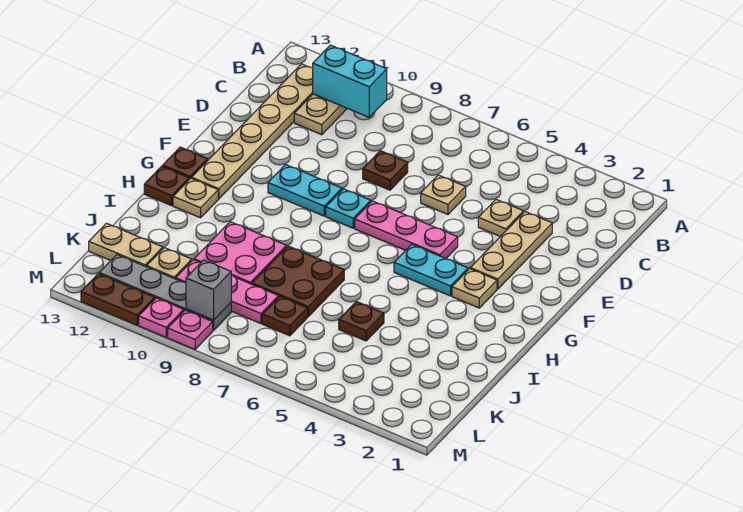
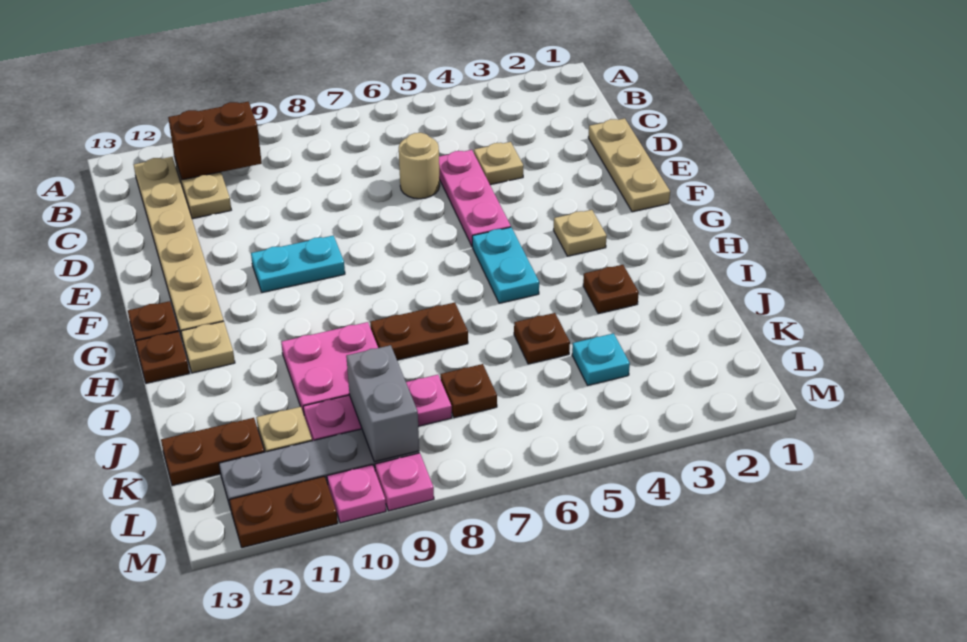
cyan brick B10:B11 level 2 -> brown brick B10:B11 level 2
tan plate D3:F3 level 1 -> tan plate D1:F1 level 1
tan plate D6 level 1 -> tan round brick D6 level 1
brown plate D8 level 1 -> brown plate I3 level 1
pink plate F5:F7 level 1 -> pink plate D5:F5 level 1
cyan plate F8 level 1 -> cyan plate K4 level 1
cyan plate G4:G5 level 1 -> cyan plate G5:H5 level 1
brown plate I7:J8 level 1 -> brown plate I7:I8 level 1
tan plate K12:K13 level 1 -> brown plate K12:K13 level 1
grey brick L9 level 2 -> grey brick K9:L9 level 2

